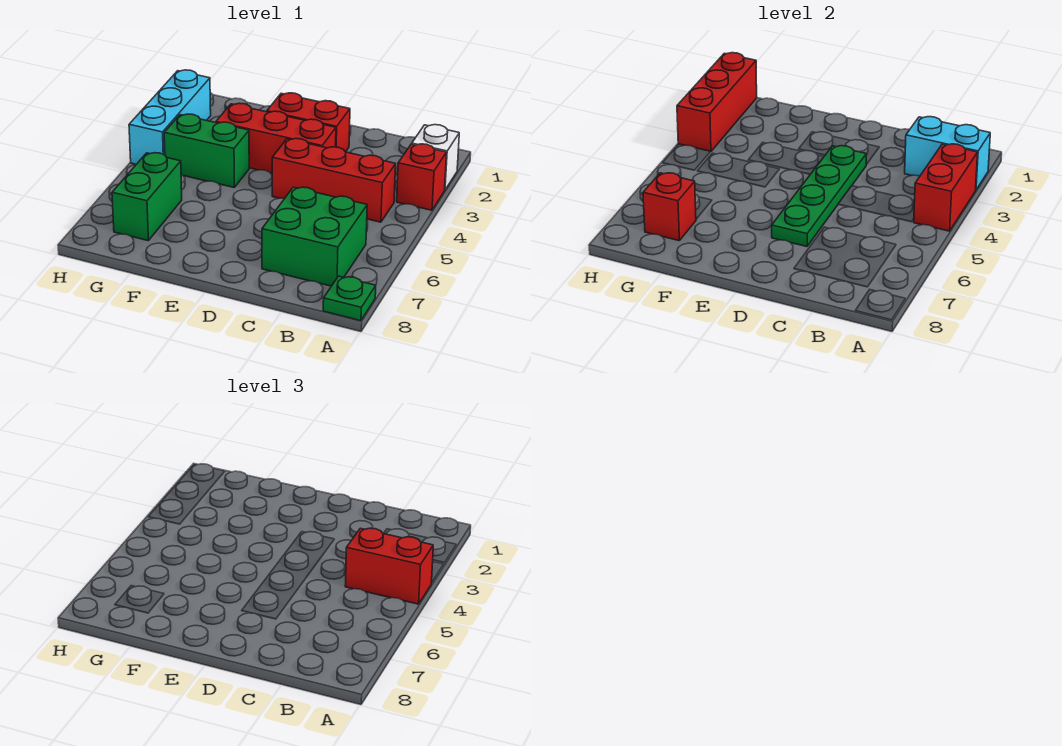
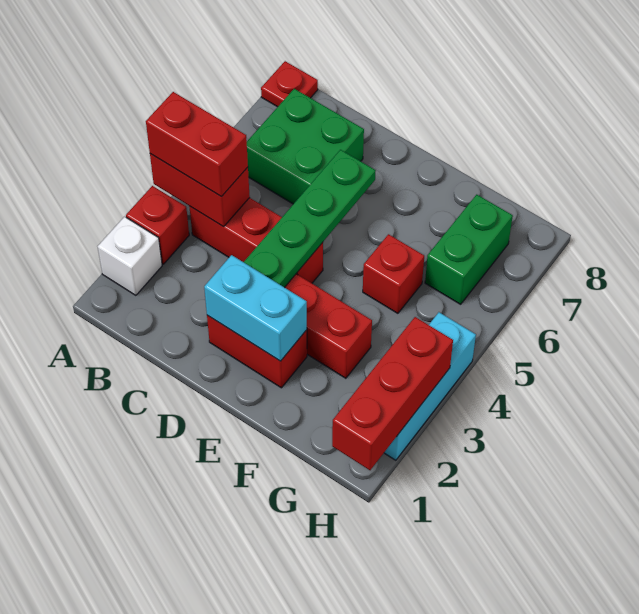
cyan brick A2:B2 level 2 -> cyan brick D2:E2 level 2
red brick A3:A4 level 2 -> red brick A4:B4 level 2
green plate A8 level 1 -> red plate A8 level 1
green brick F4:G4 level 1 -> none
red brick G7 level 2 -> red brick F5 level 1

